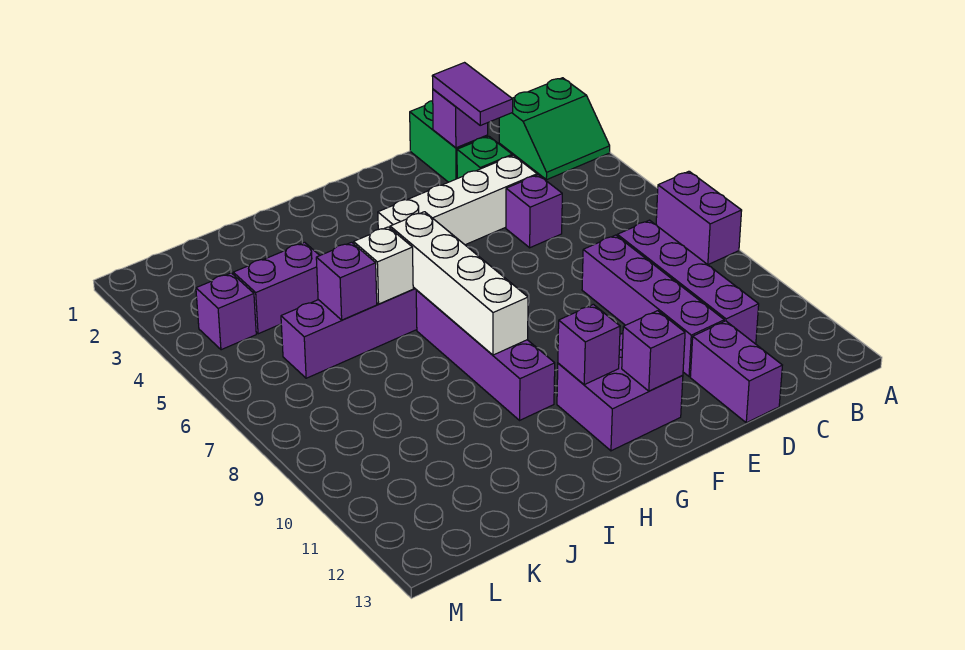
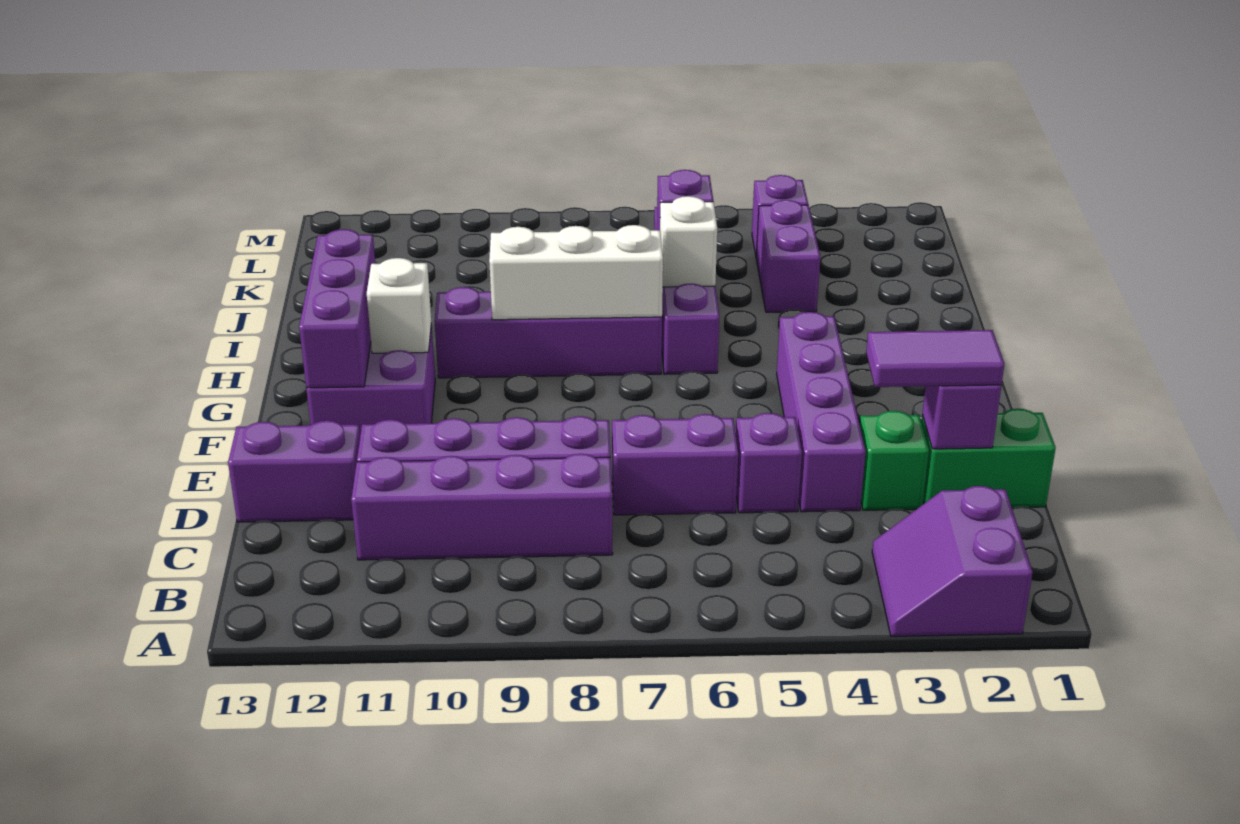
green slope A2:B3 level 1 top 2 -> purple slope A2:B3 level 1 top 2
purple brick A7:A8 level 1 -> purple brick D6:D7 level 1
white brick D4:G4 level 1 -> purple brick D4:G4 level 1
purple brick F12 level 2 -> purple brick F12:H12 level 2
purple brick G11 level 2 -> white brick G11 level 2
white brick H6:H9 level 2 -> white brick H7:H9 level 2

